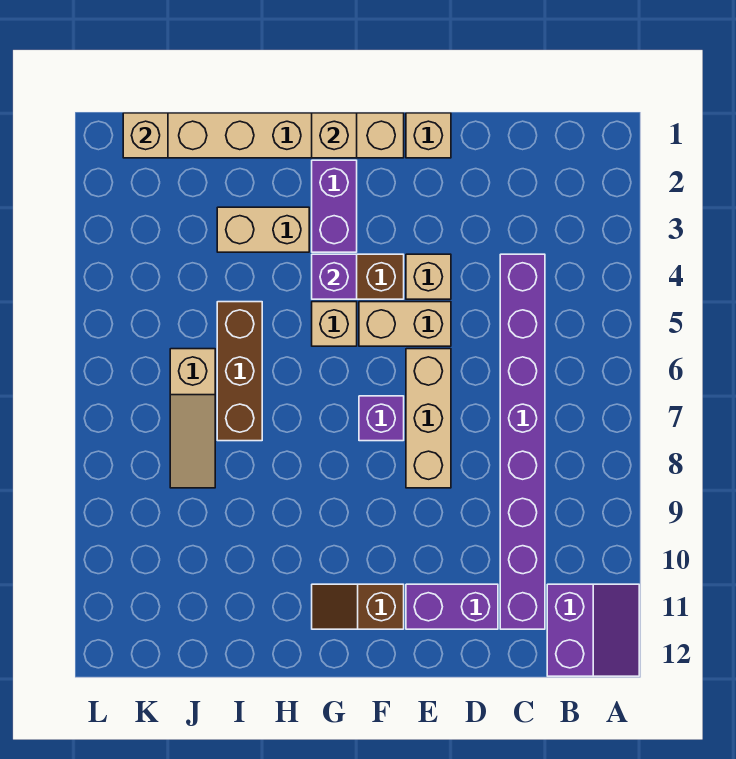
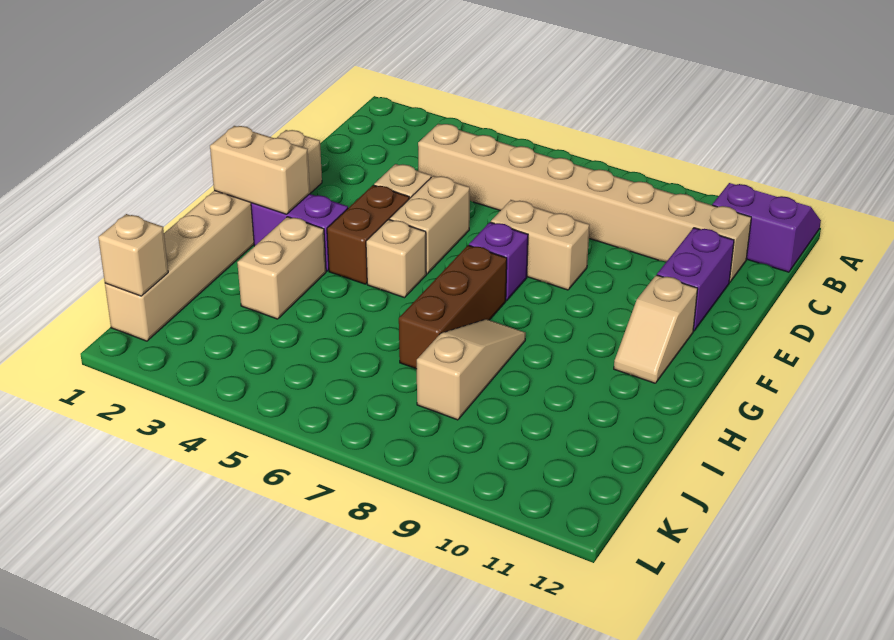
purple brick C4:C11 level 1 -> tan brick C4:C11 level 1
tan brick E6:E8 level 1 -> tan brick E7:E8 level 1
brown slope F11:G11 level 1 top F -> tan slope F11:G11 level 1 top F
tan brick G1 level 2 -> tan brick G1:G2 level 2
purple brick G4 level 2 -> none
brown brick I5:I7 level 1 -> brown brick G7:I7 level 1
tan slope J6:J8 level 1 top 6 -> tan slope H8:J8 level 1 top J

